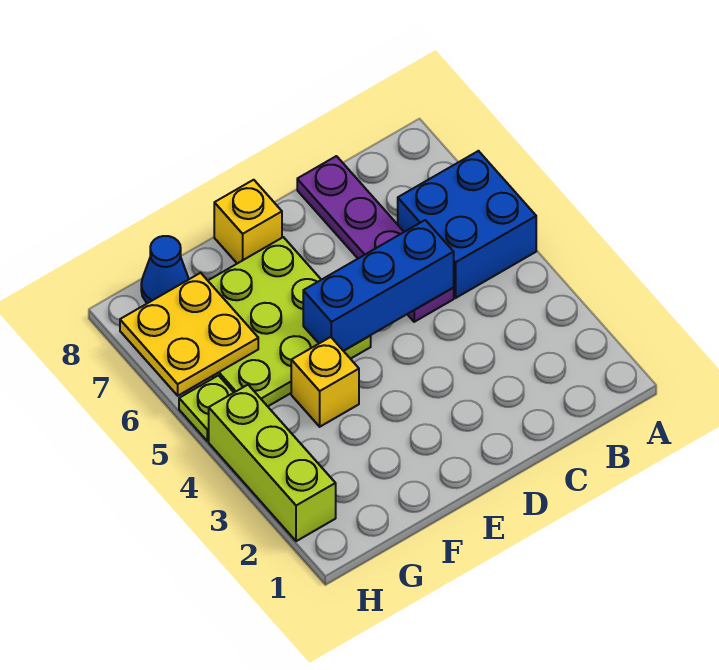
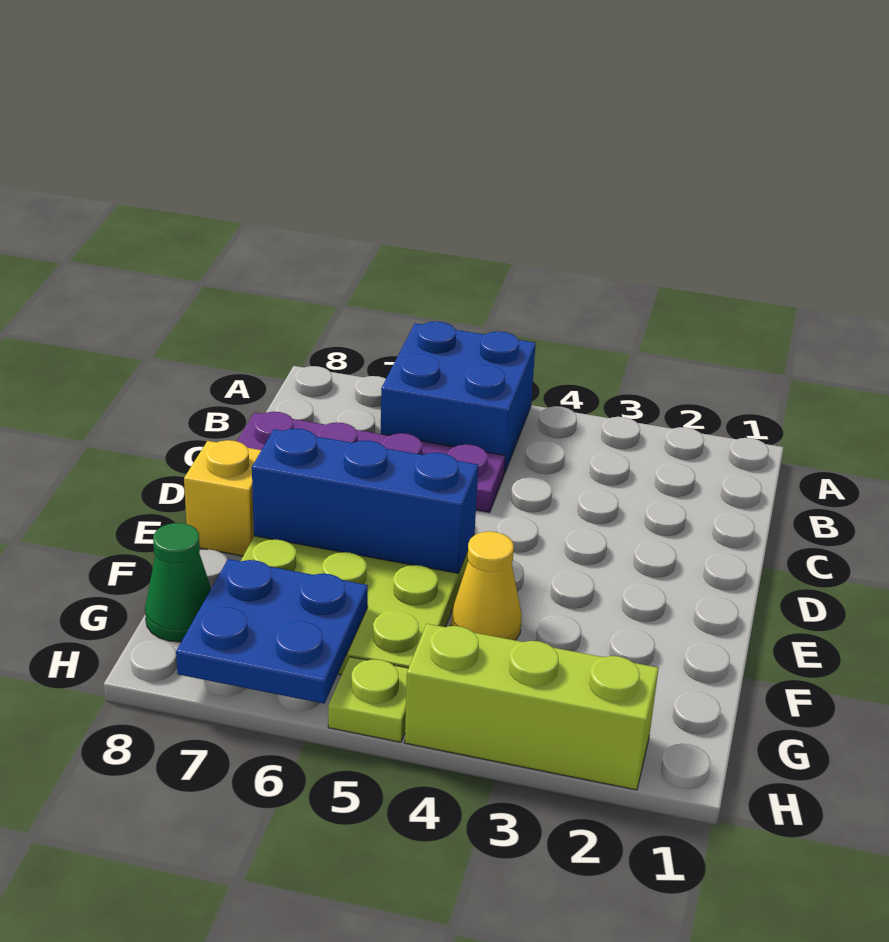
blue brick C5:E5 level 2 -> blue brick E5:E7 level 2
yellow brick F4 level 1 -> yellow cone F4 level 1
yellow plate G6:H7 level 2 -> blue plate G6:H7 level 2
blue cone G8 level 1 -> green cone G8 level 1

